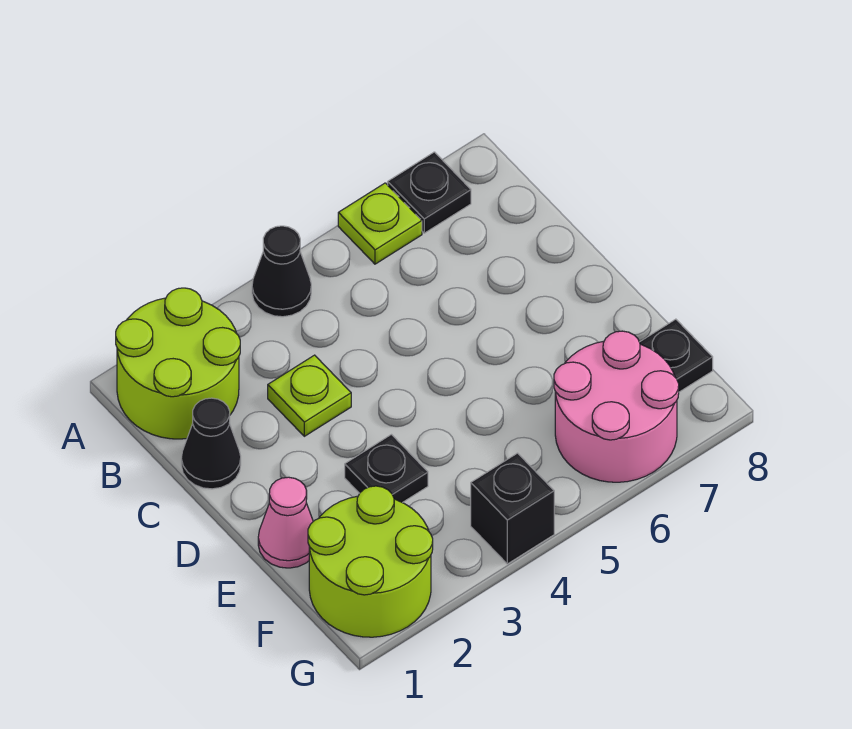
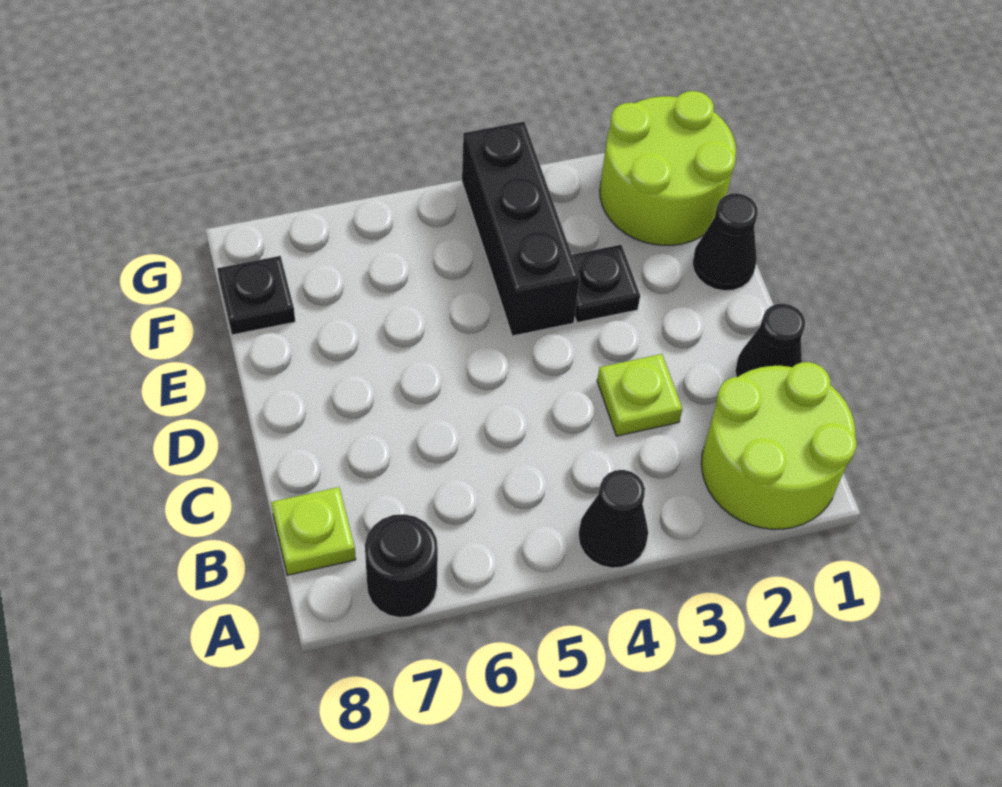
lime plate A6 level 1 -> lime plate B8 level 1
black plate A7 level 1 -> black round brick A7 level 1
pink cone E1 level 1 -> black cone E1 level 1
pink round brick F6:G7 level 1 -> none
black brick G4 level 1 -> black brick E4:G4 level 1

